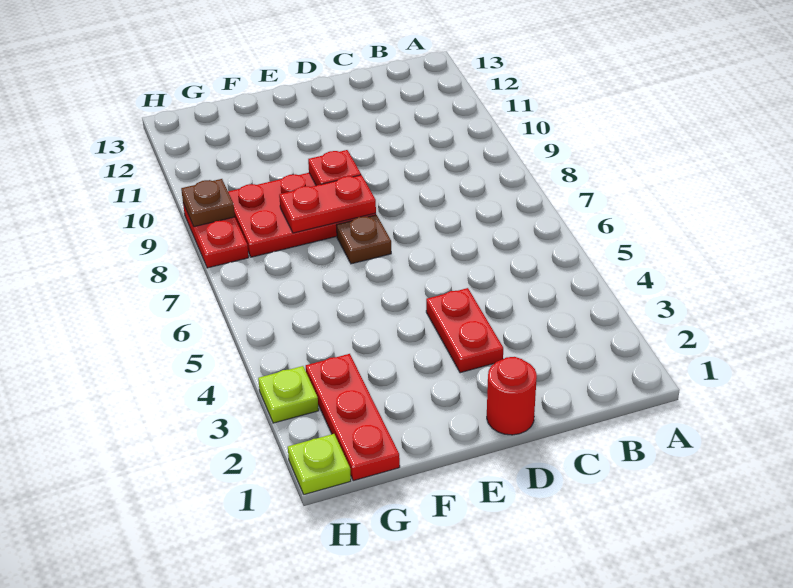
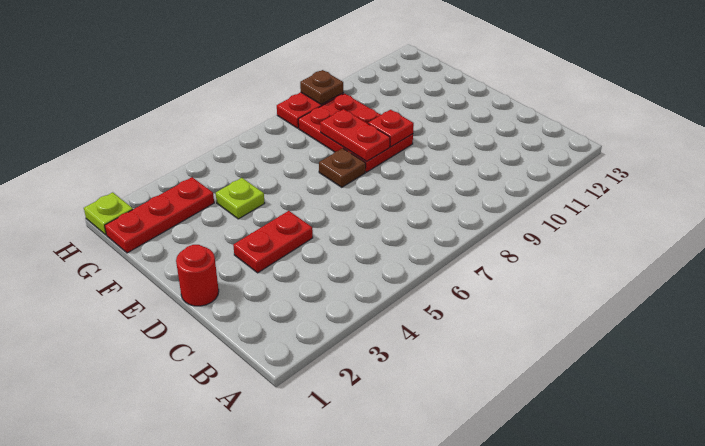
lime plate H3 level 1 -> lime plate F4 level 1

